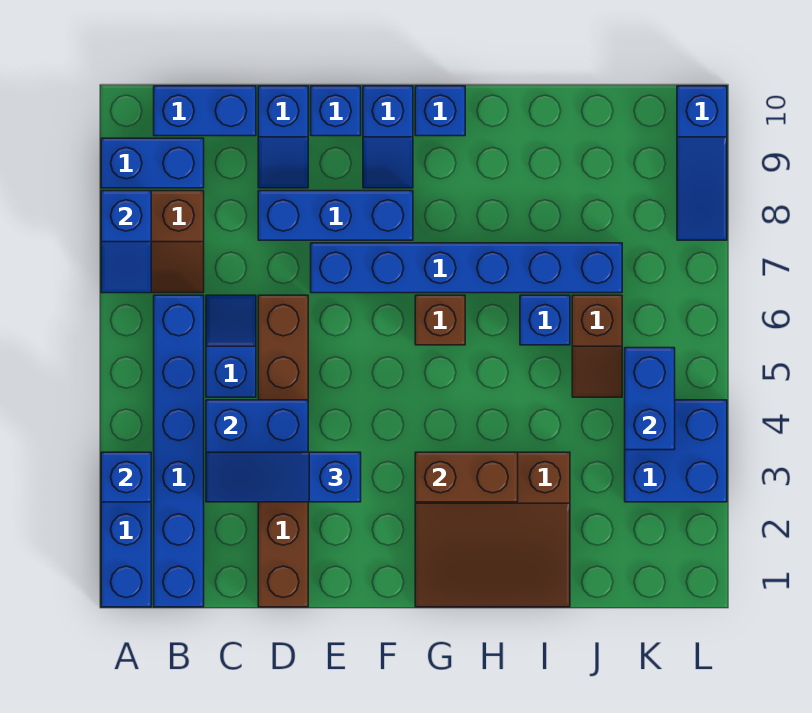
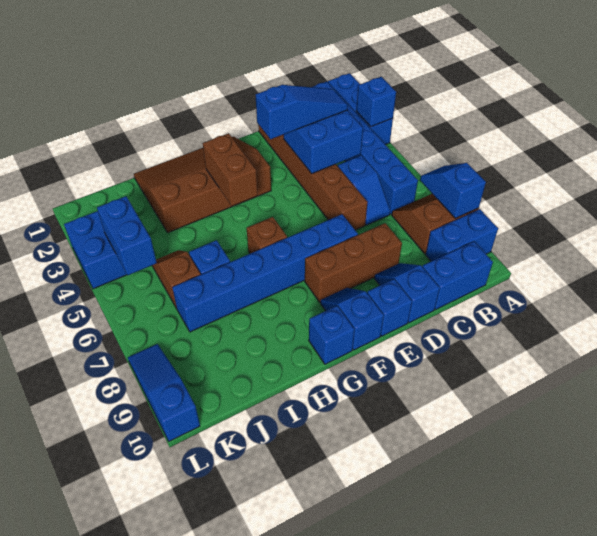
blue brick D8:F8 level 1 -> brown brick D8:F8 level 1
brown slope G1:I3 level 1 top 3 -> brown slope F1:I3 level 1 top 3
brown brick G3:H3 level 2 -> brown brick G3:G4 level 2

